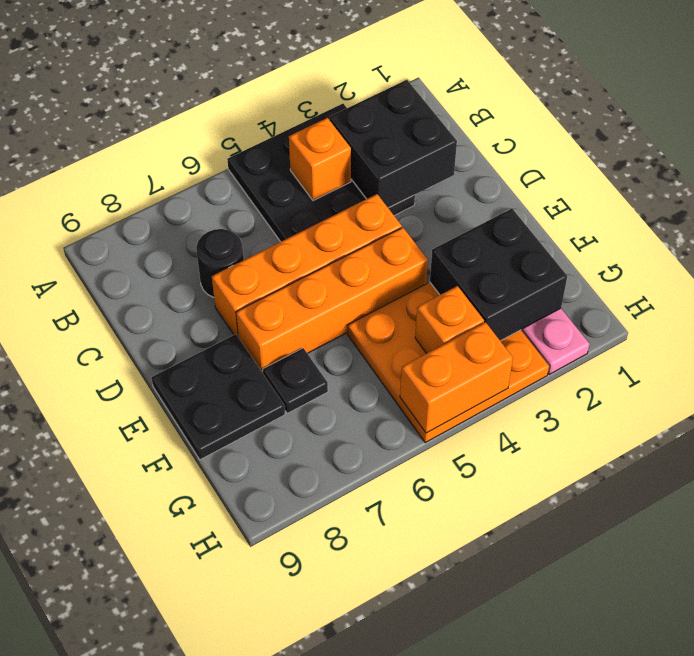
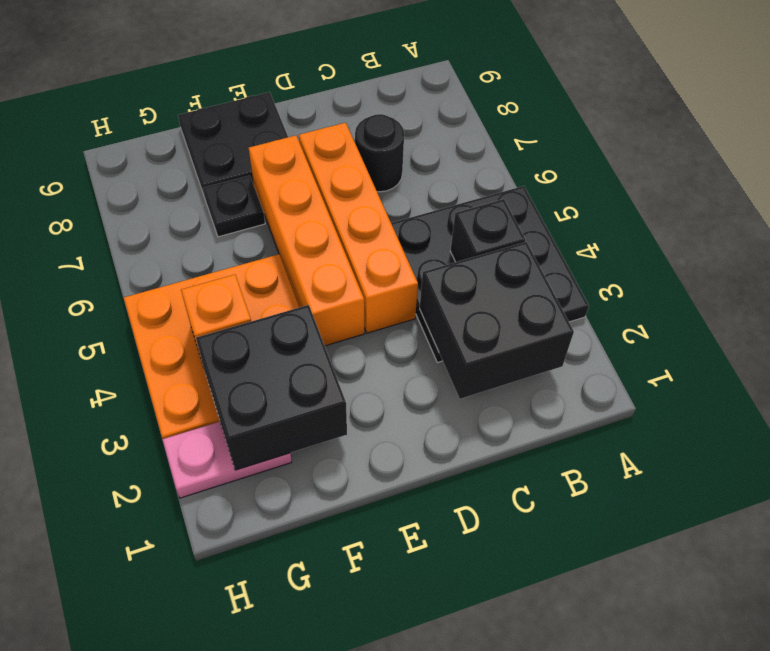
orange brick B4 level 2 -> black brick B4 level 2
orange brick H4:H5 level 2 -> none

